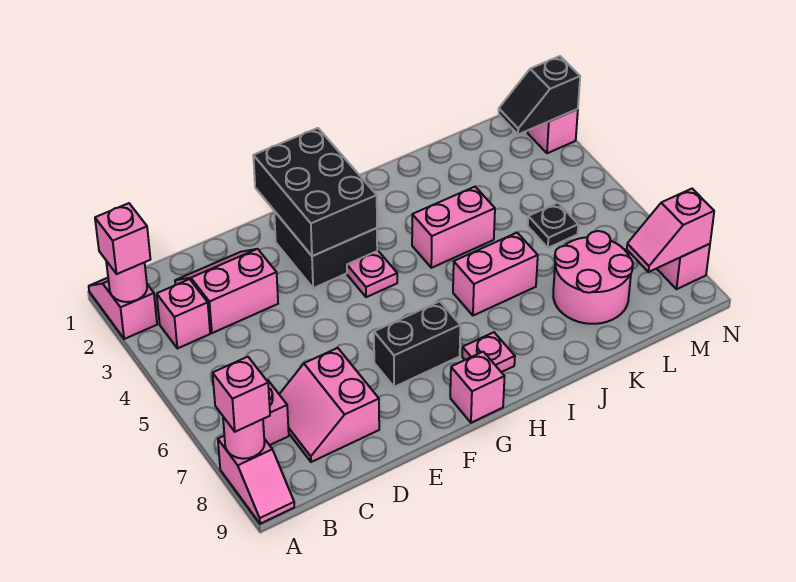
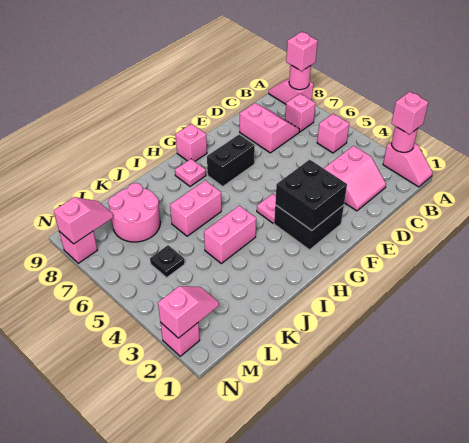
pink brick B3 level 1 -> pink brick B5 level 1
black brick F1:G3 level 2 -> black brick F2:G3 level 2
black slope M2:N2 level 2 top N -> pink slope M2:N2 level 2 top N

